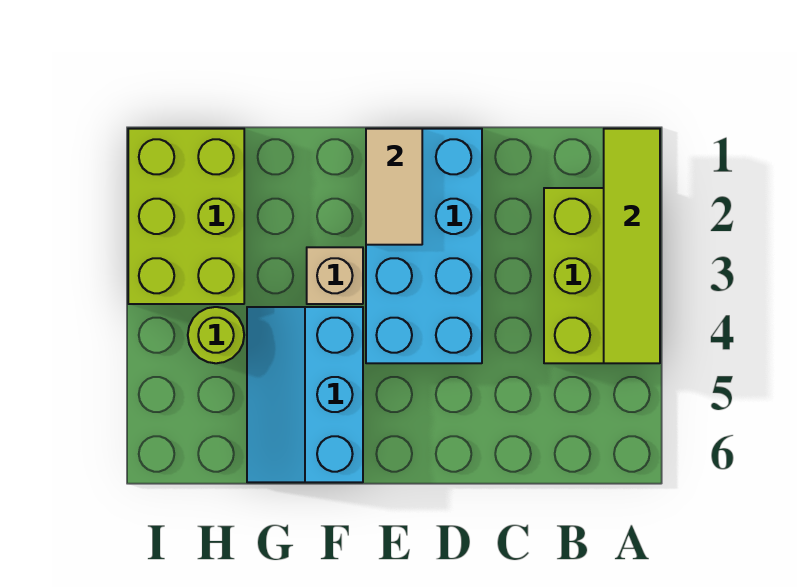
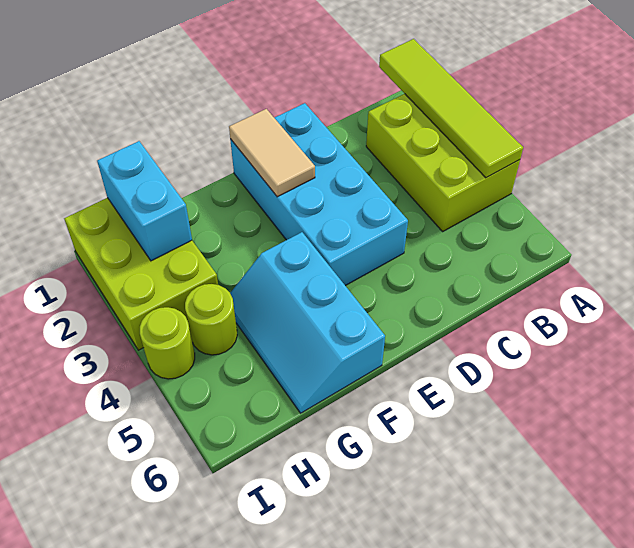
tan brick F3 level 1 -> none
none -> cyan brick H1:H2 level 2
none -> lime round brick I4 level 1

